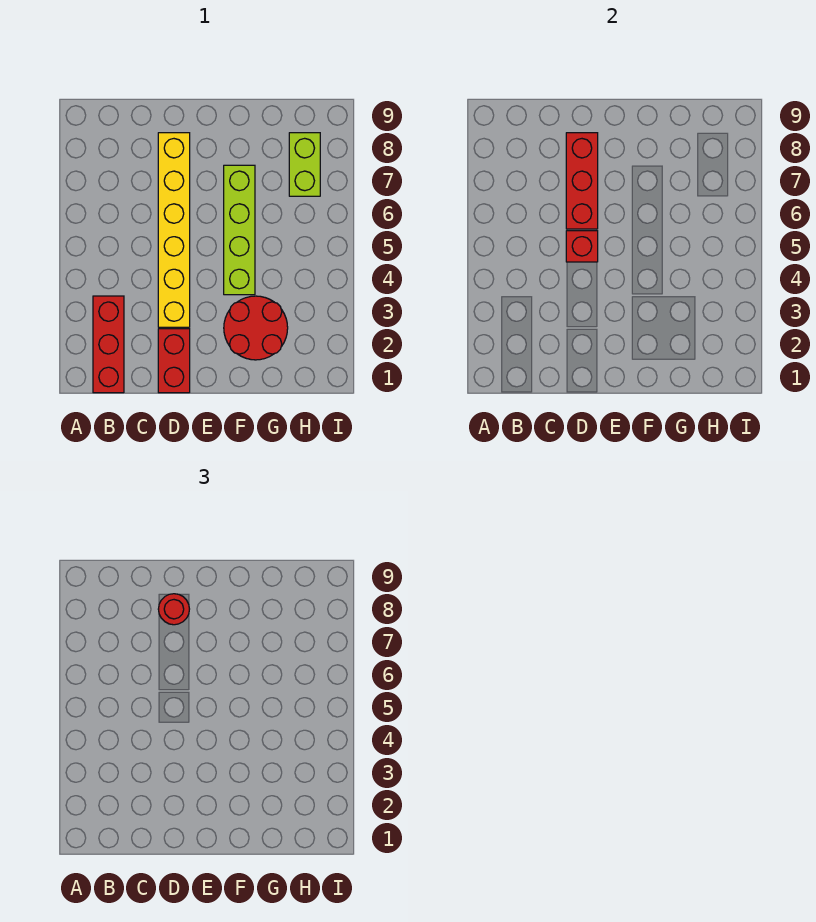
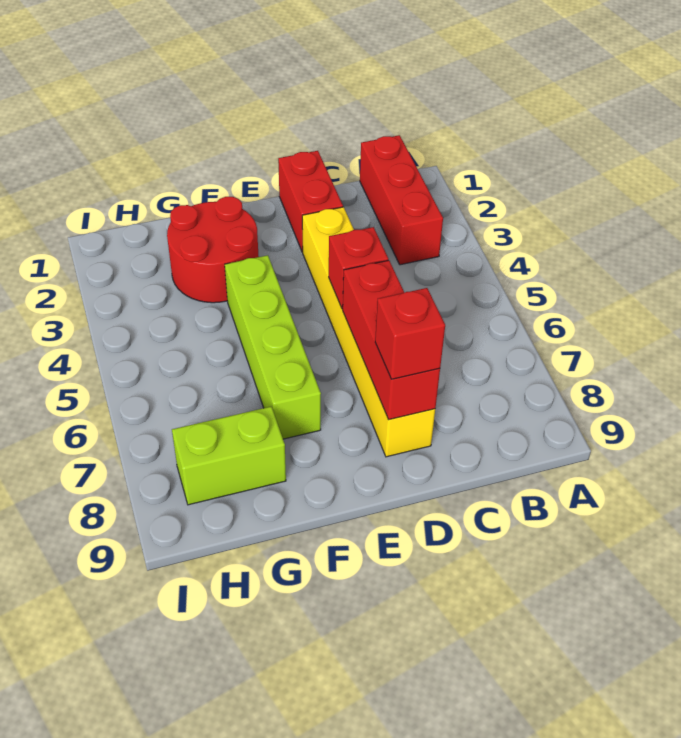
red round brick D8 level 3 -> red brick D8 level 3
lime brick H7:H8 level 1 -> lime brick G8:H8 level 1

